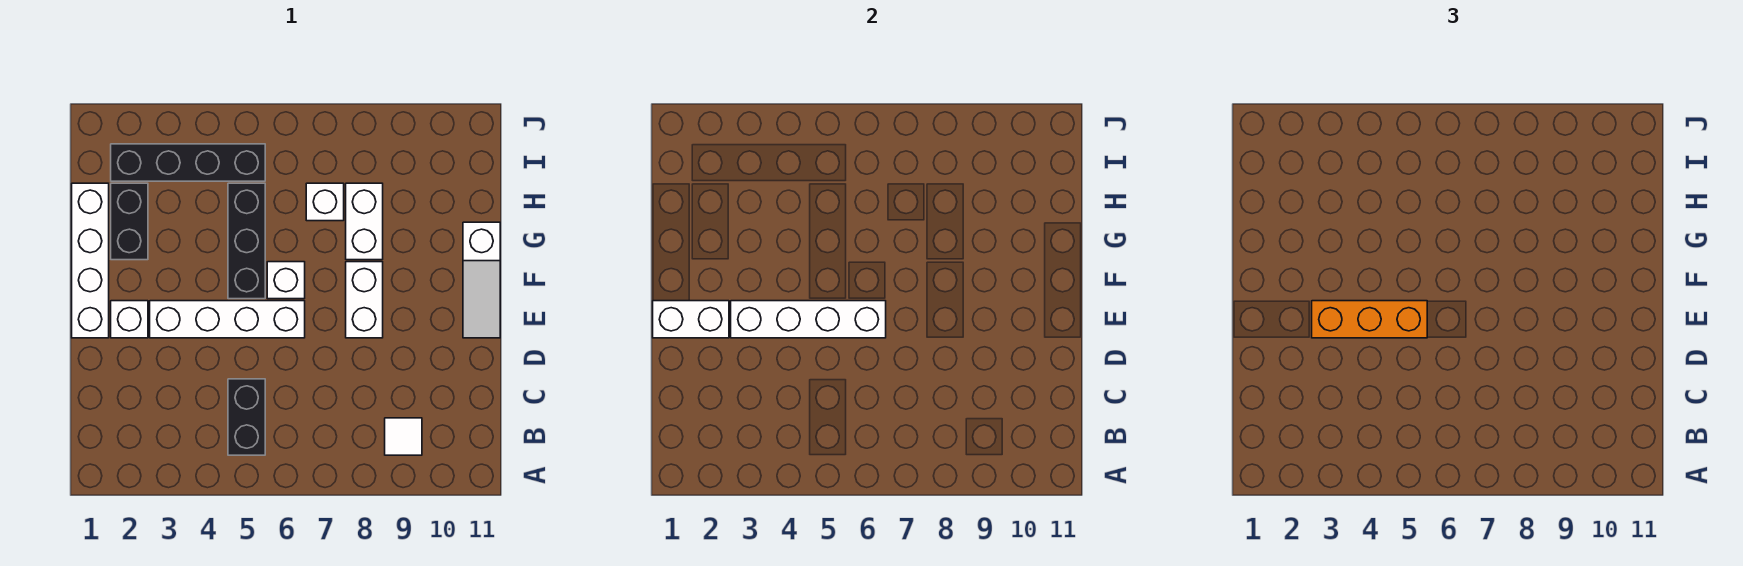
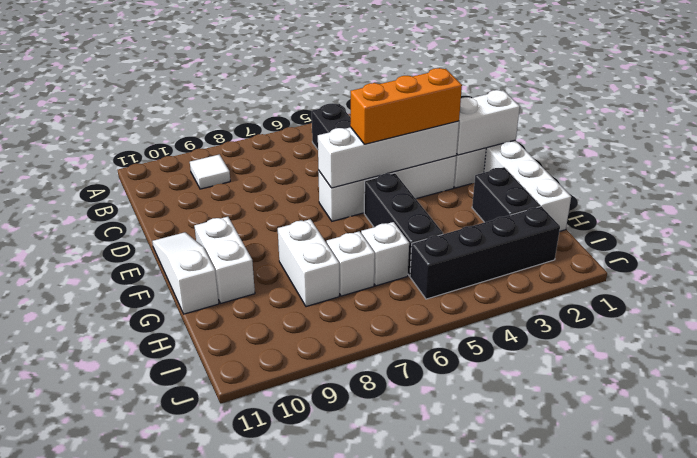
white brick E8:F8 level 1 -> white brick F10:G10 level 1
white brick F6 level 1 -> white brick H6 level 1

